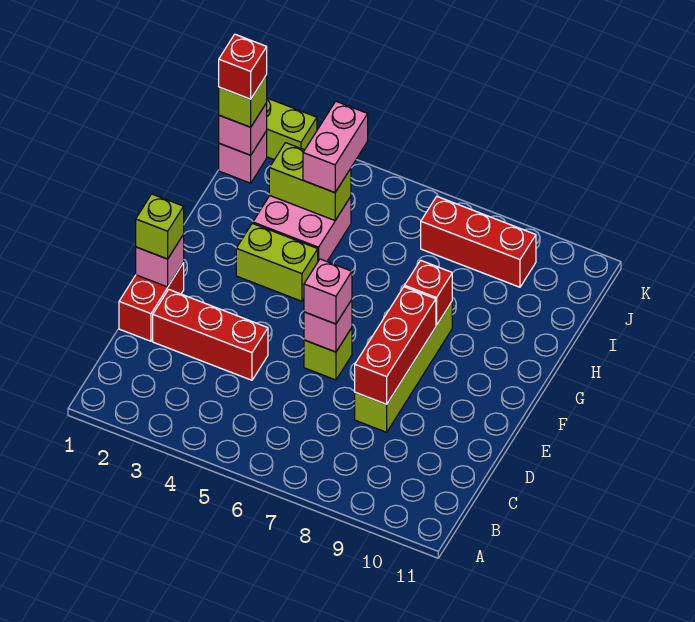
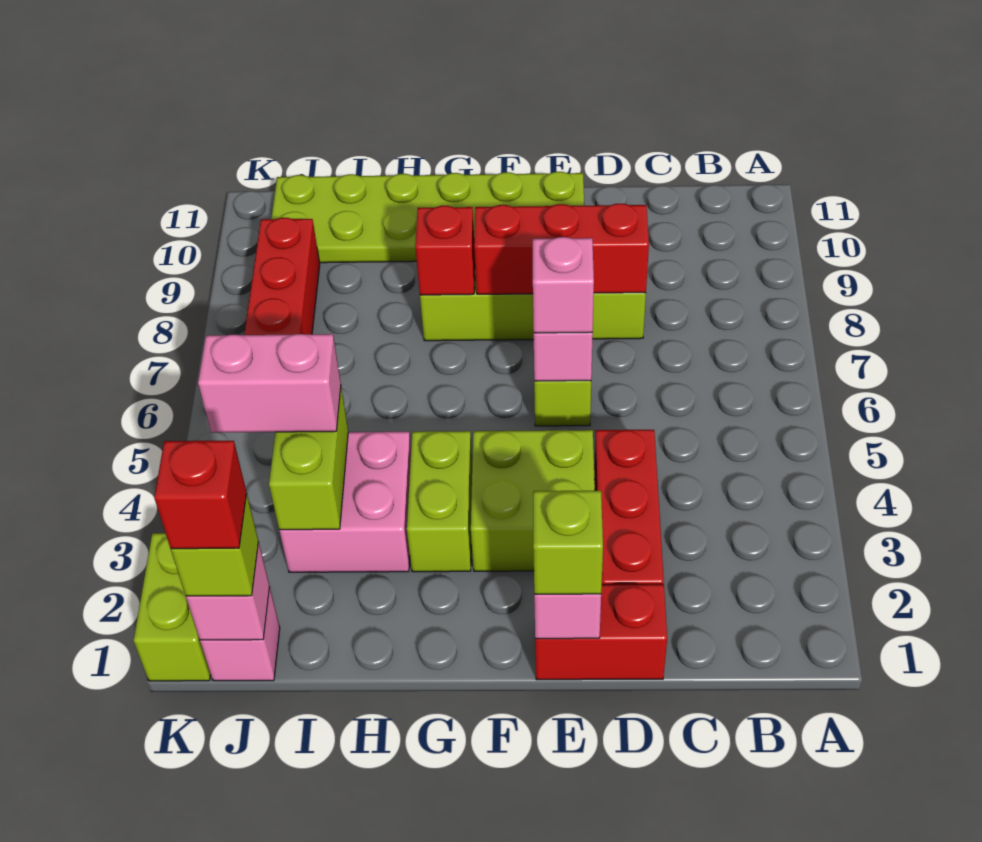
none -> lime brick E3:F4 level 1
none -> lime plate E10:J11 level 1

